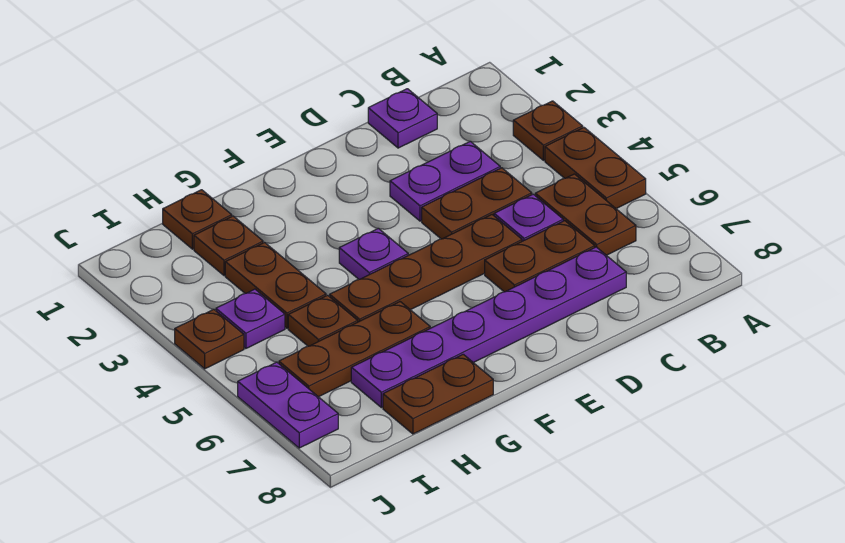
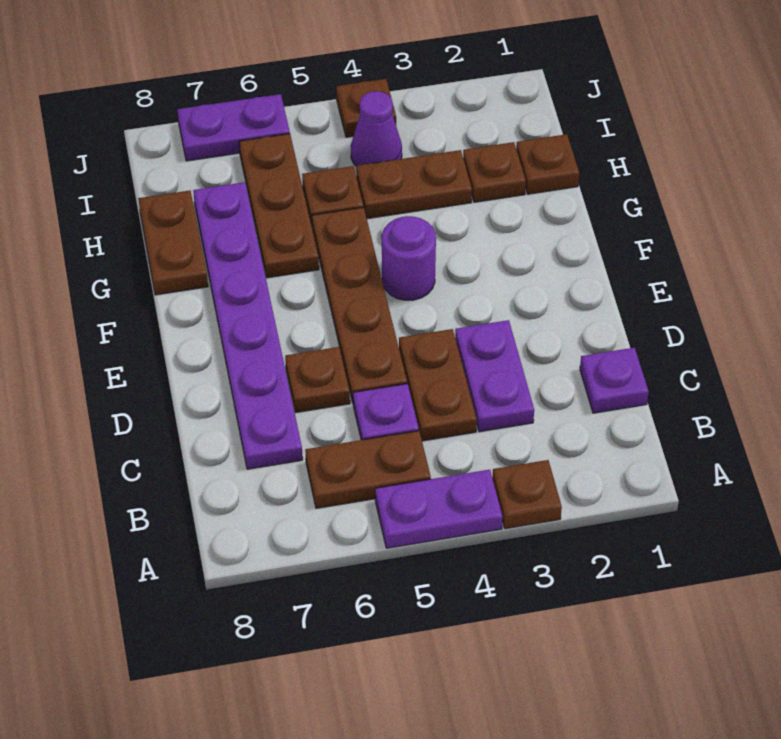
brown plate A4:A5 level 1 -> purple plate A4:A5 level 1
brown plate C6:D6 level 1 -> brown plate D6 level 1
purple plate F4 level 1 -> purple round brick F4 level 1
purple plate I4 level 1 -> purple cone I4 level 1

